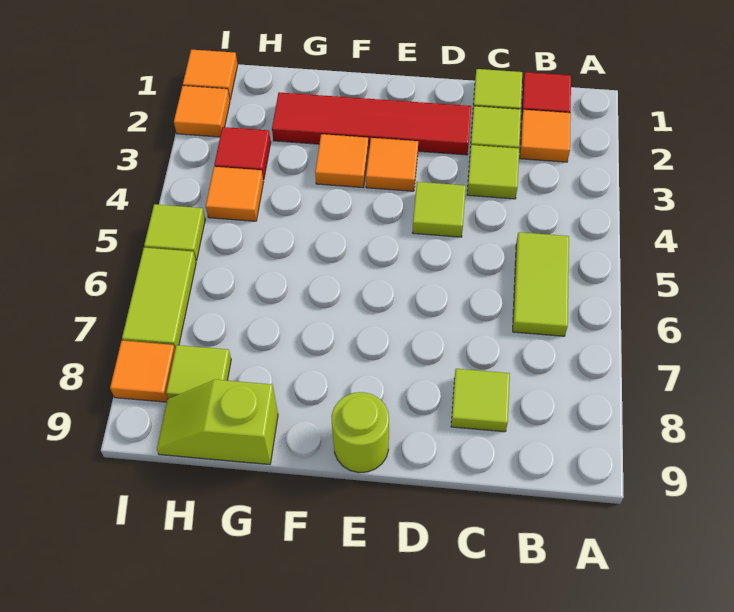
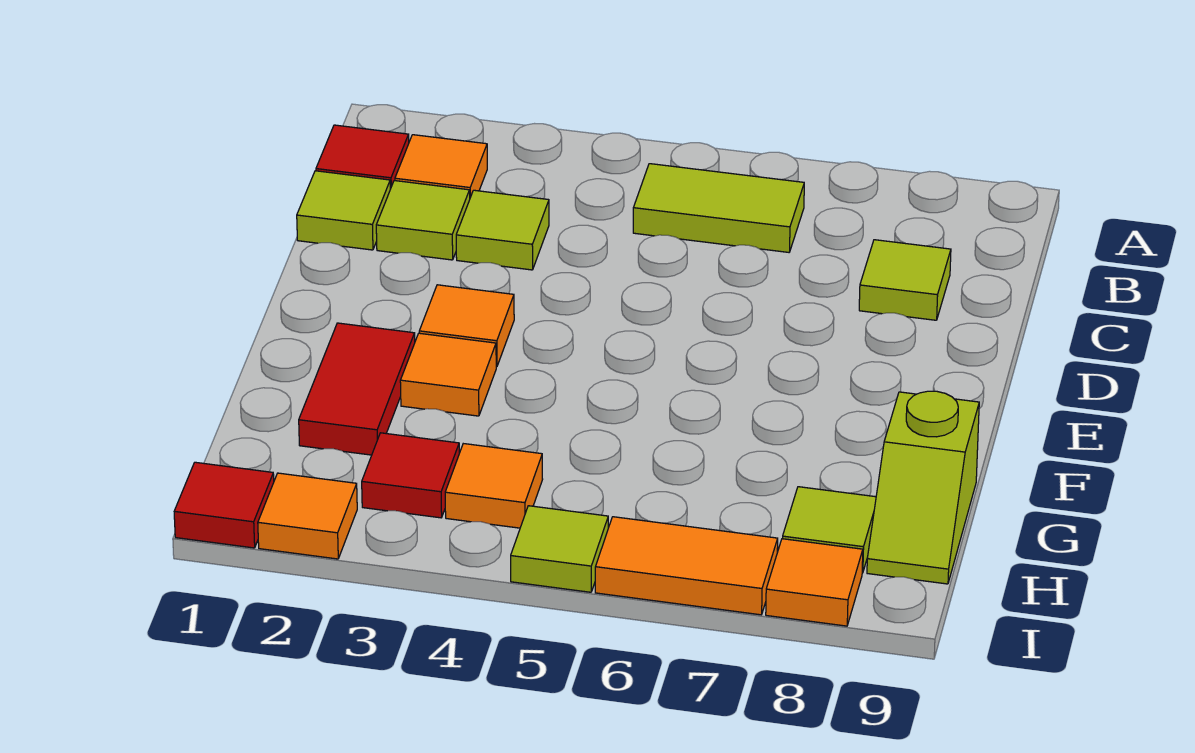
red tile D2:G2 level 1 -> red tile F2:G2 level 1
lime tile D4 level 1 -> none
lime round brick E9 level 1 -> none
orange tile I1 level 1 -> red tile I1 level 1
lime tile I6:I7 level 1 -> orange tile I6:I7 level 1

